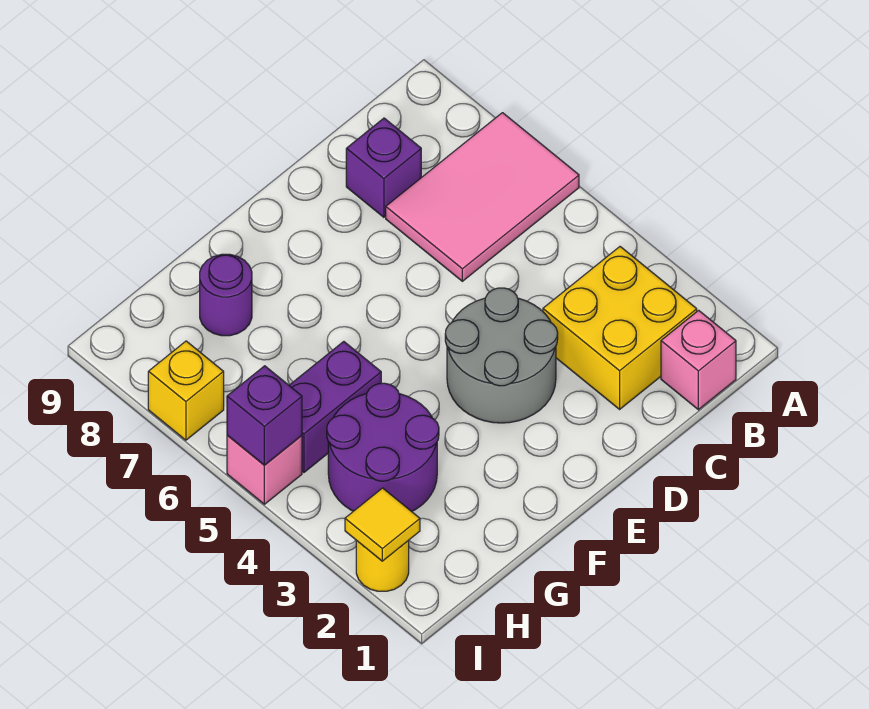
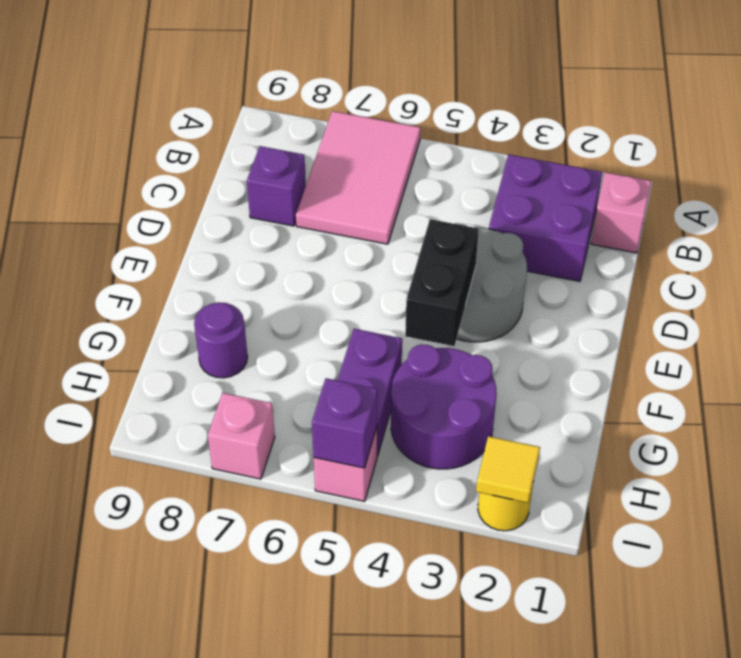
yellow brick B2:C3 level 1 -> purple brick B2:C3 level 1
none -> black brick E4:F4 level 2
yellow brick I7 level 1 -> pink brick I7 level 1

